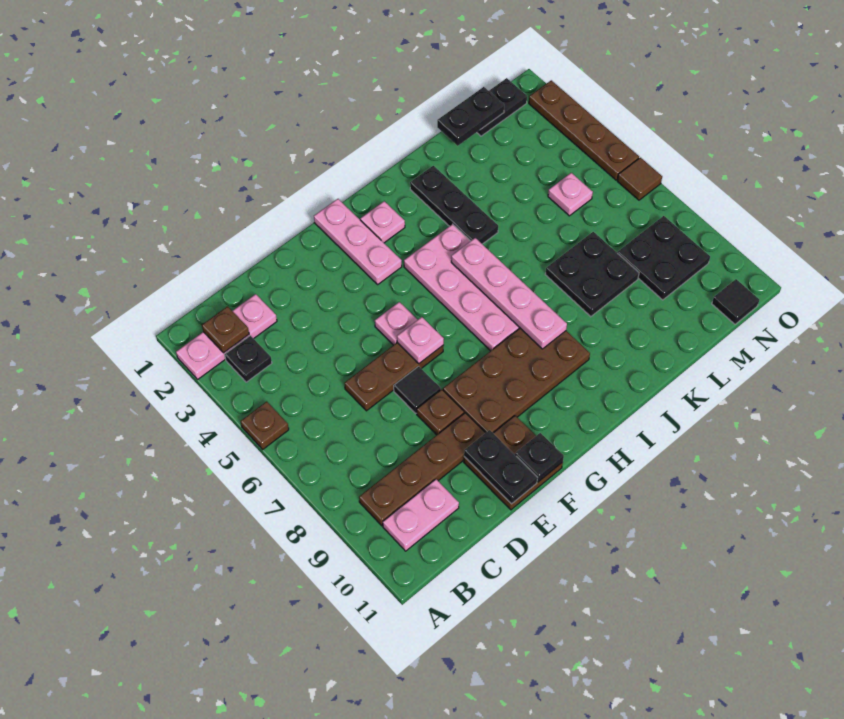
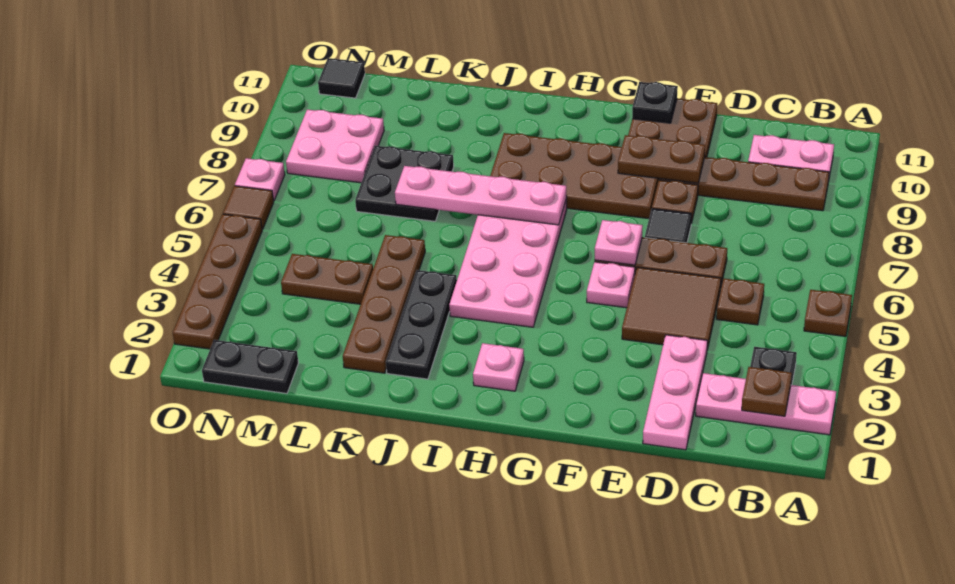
none -> brown plate C5 level 1
none -> brown tile D4:E5 level 1
none -> brown plate E9:F9 level 2
black plate E10:E11 level 2 -> none
pink plate G1:G3 level 1 -> pink plate D1:D3 level 1
pink plate I5:I8 level 2 -> pink plate H7:K7 level 2
none -> brown plate K2:K5 level 1
black plate L1:M1 level 2 -> none
none -> brown plate L4:M4 level 1
pink plate M5 level 1 -> pink plate O7 level 1
black plate M8:N9 level 1 -> pink plate M8:N9 level 1

